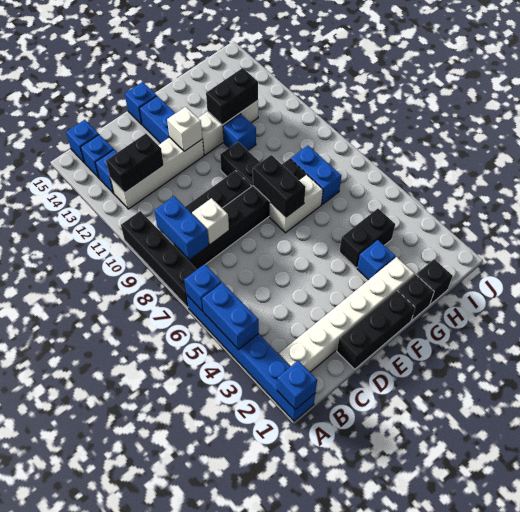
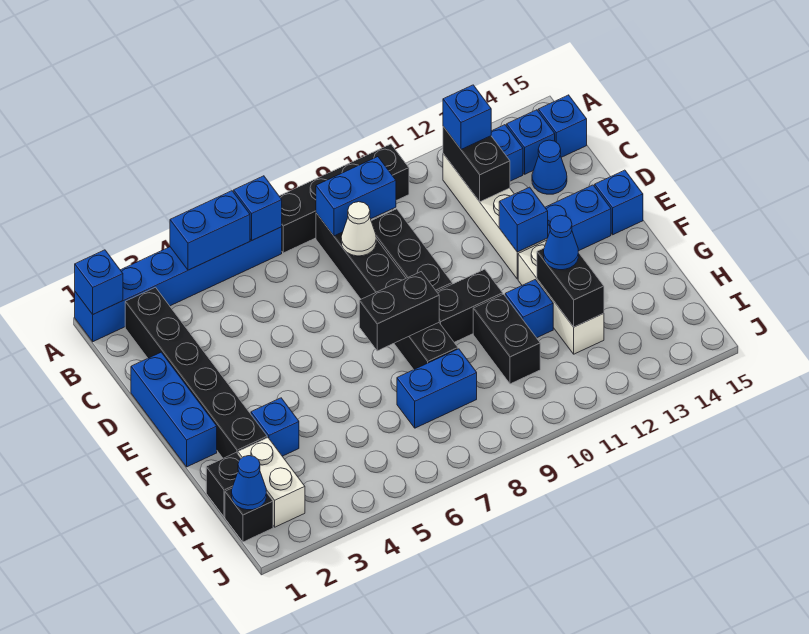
white brick B2:G2 level 1 -> black brick B2:G2 level 1
none -> blue brick B12 level 3
white brick C8 level 2 -> white cone C8 level 2
none -> blue cone C14 level 1
black brick D1:F1 level 1 -> blue brick D1:F1 level 1
white brick E12 level 2 -> blue brick E12 level 2
white brick F7:G7 level 1 -> white brick H2:I2 level 1
black brick G1 level 1 -> black brick I1 level 1
black brick G4:H4 level 1 -> black brick G10:H10 level 1
none -> blue cone G12 level 3
none -> blue cone I1 level 2

